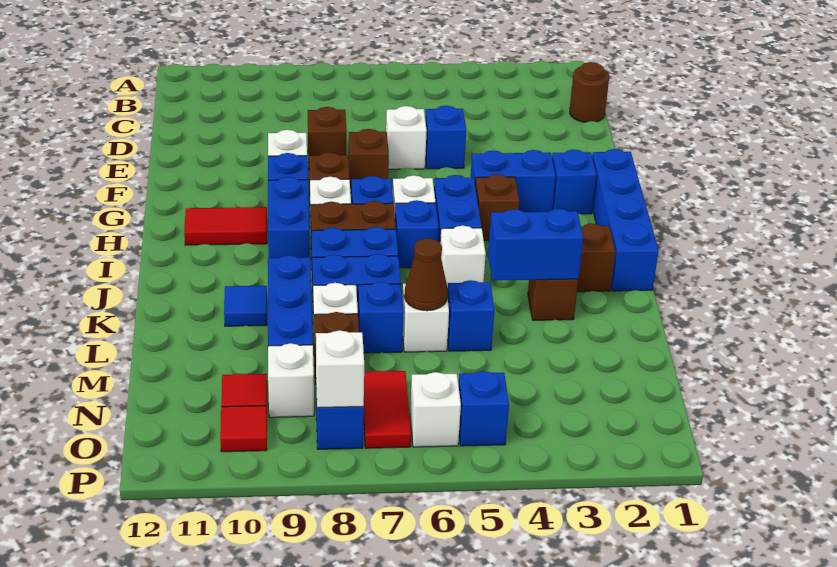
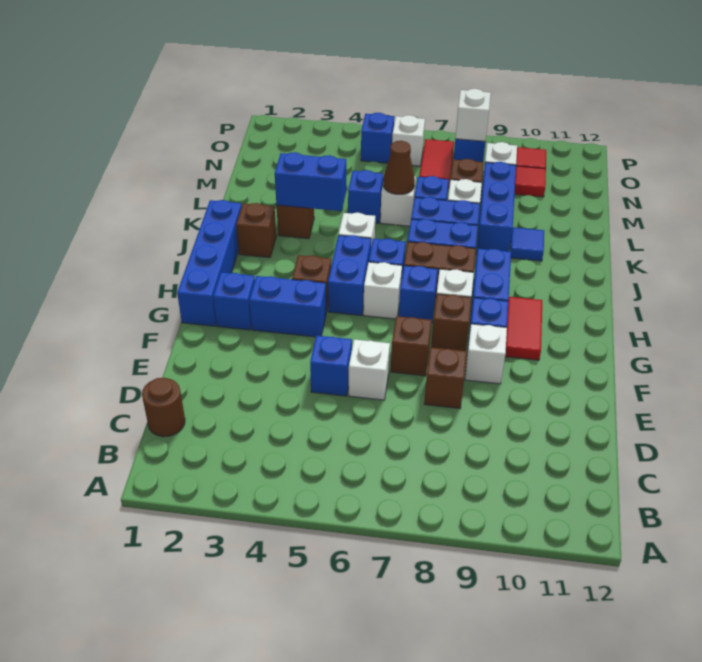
red tile H10:H11 level 1 -> red tile G10:H10 level 1

